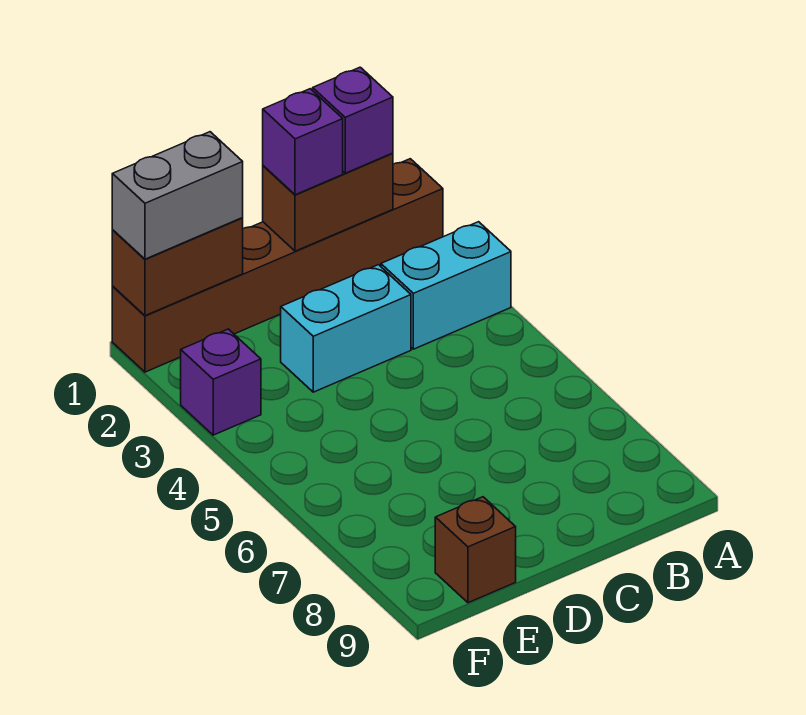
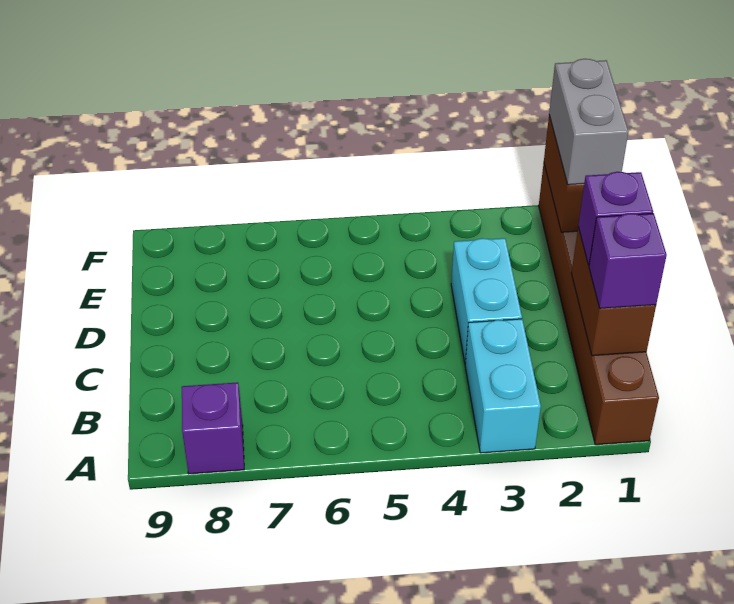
brown brick E9 level 1 -> none
purple brick F3 level 1 -> purple brick A8 level 1

